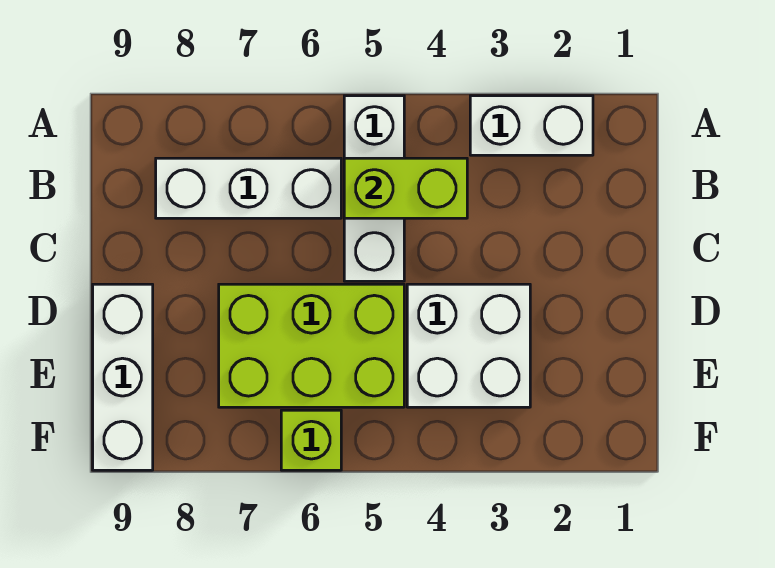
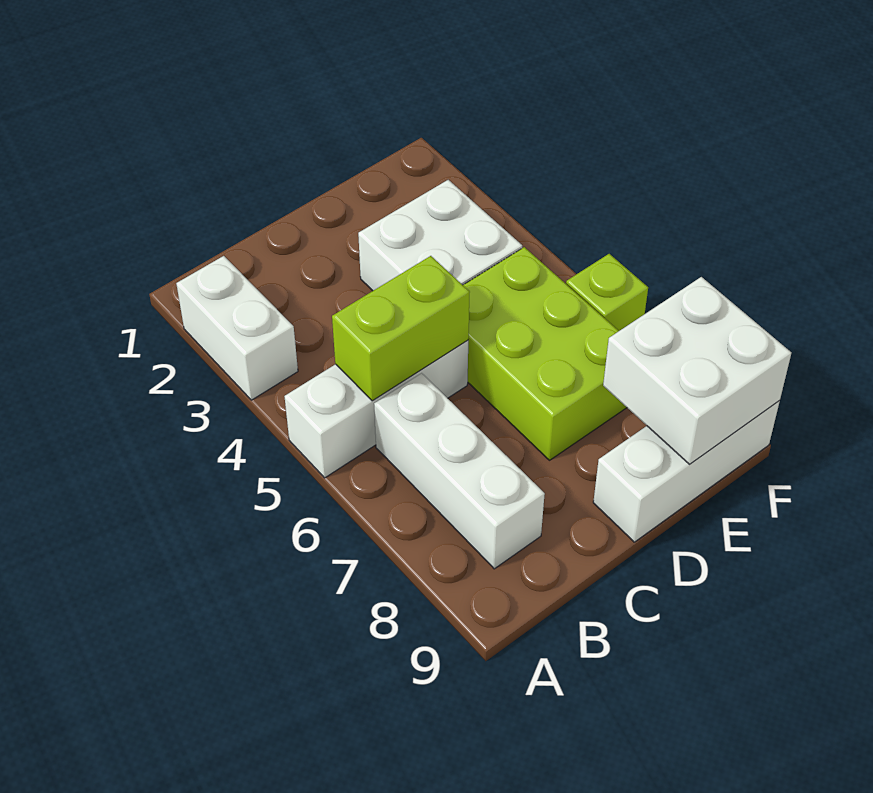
lime brick B4:B5 level 2 -> lime brick B5:C5 level 2
none -> white brick E8:F9 level 2

